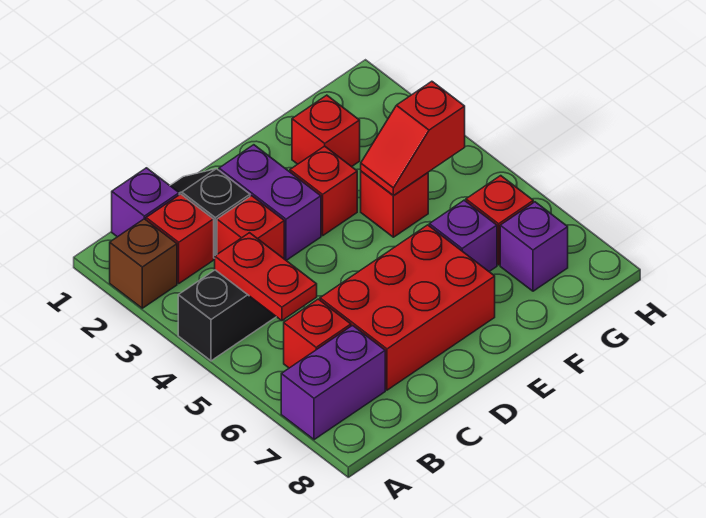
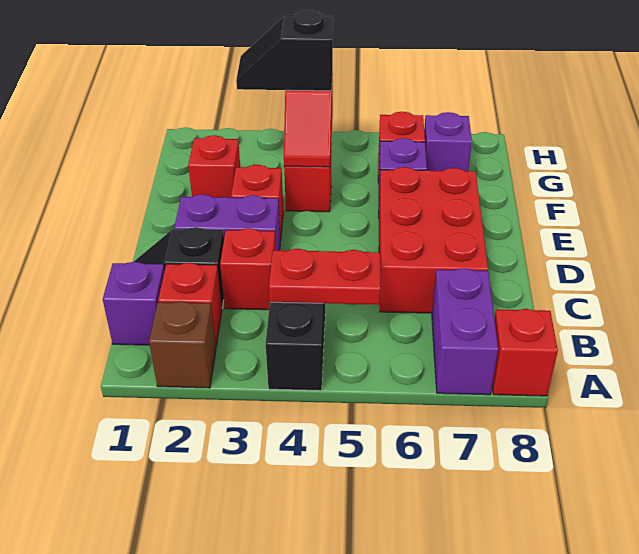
red brick B6 level 1 -> red brick A8 level 1
none -> black slope G3:G4 level 3 top 4

